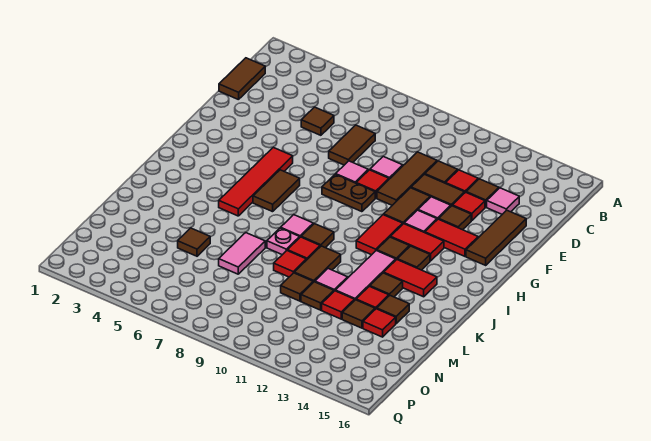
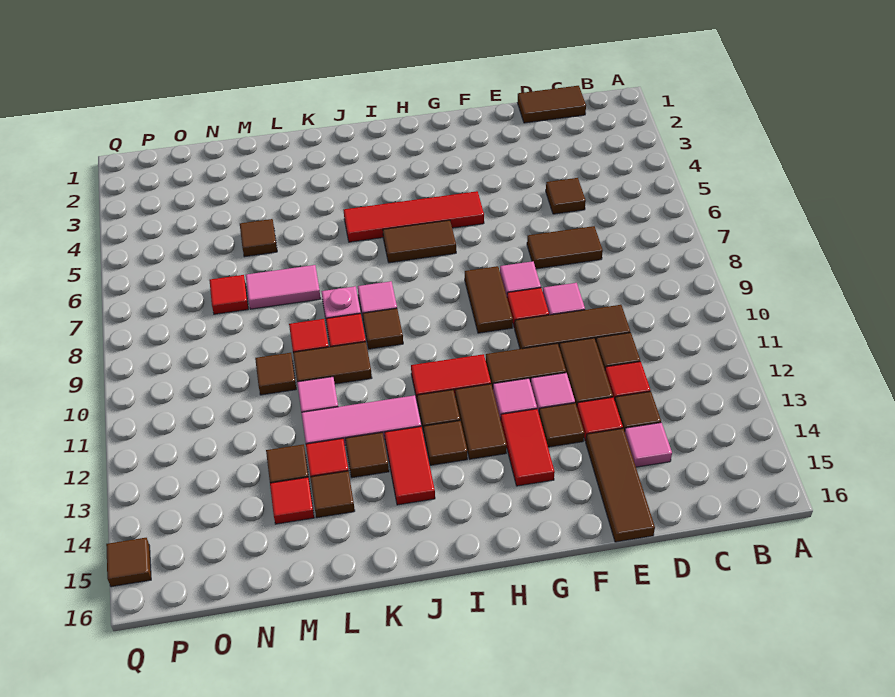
brown tile E15:G15 level 1 -> brown tile E14:E16 level 1
brown plate G8:G9 level 1 -> brown tile G8:G9 level 1
red tile H12:H13 level 1 -> brown tile H12:H13 level 1
brown tile M11 level 1 -> brown tile Q15 level 1
red tile M12 level 1 -> red tile N7 level 1

